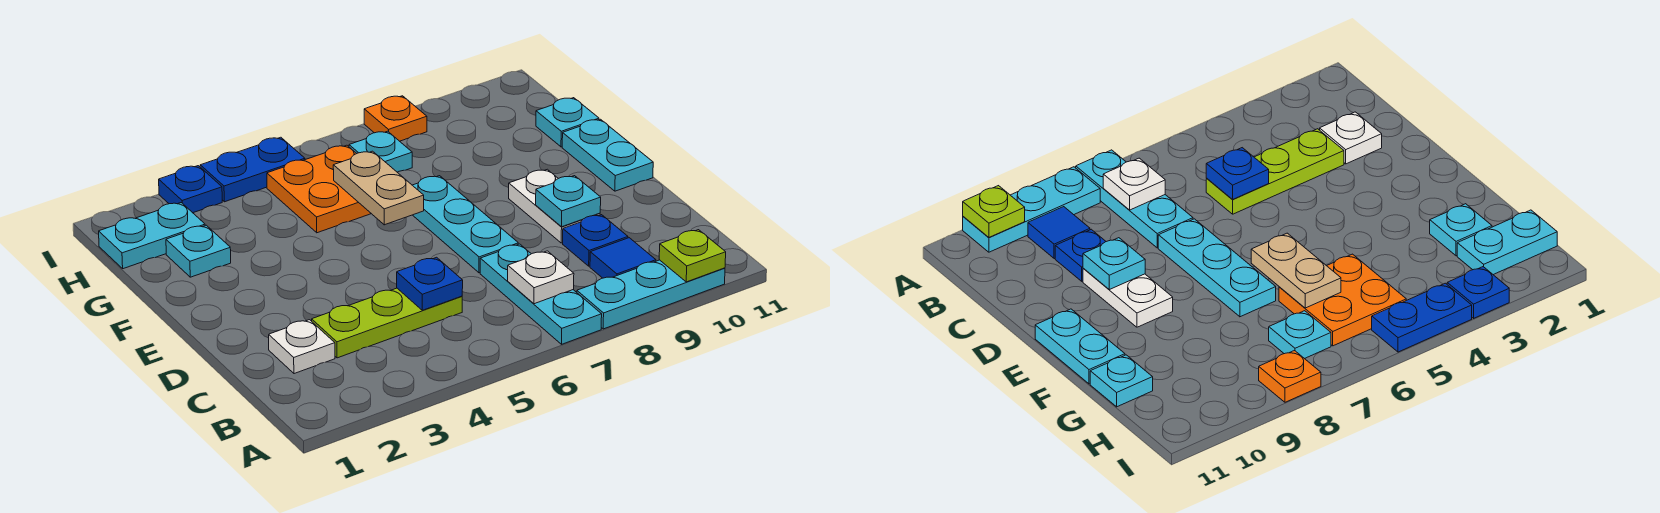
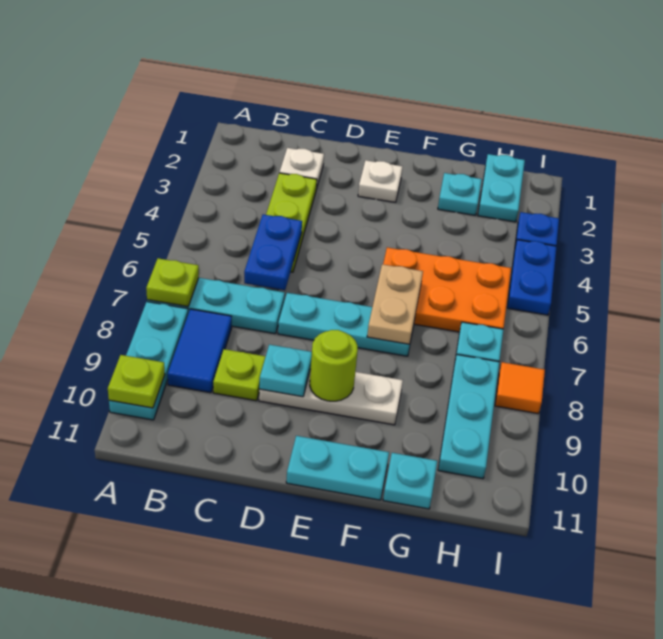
none -> lime plate A7 level 2
white plate B7 level 2 -> white plate E2 level 1
blue tile B9 level 1 -> blue tile B8:B9 level 1
blue plate C5 level 2 -> blue plate C5:C6 level 2
blue plate C9 level 1 -> lime plate C9 level 1
white plate D9:E9 level 1 -> white plate D9:F9 level 1
none -> lime round brick E9 level 2
tan plate F6:G6 level 2 -> tan plate F6:F7 level 2
orange plate G5:H6 level 1 -> orange plate F5:H6 level 1
none -> cyan plate H8:H10 level 1
orange plate I8 level 1 -> orange tile I8 level 1

